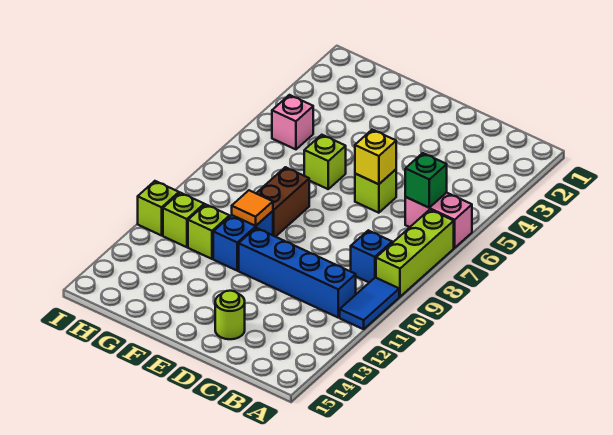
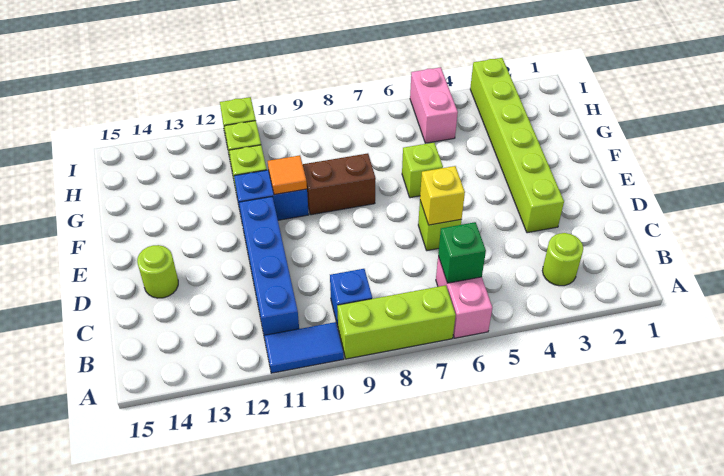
none -> lime round brick B3 level 1
none -> lime brick D3:I3 level 1
pink brick H5 level 1 -> pink brick H5:I5 level 1

